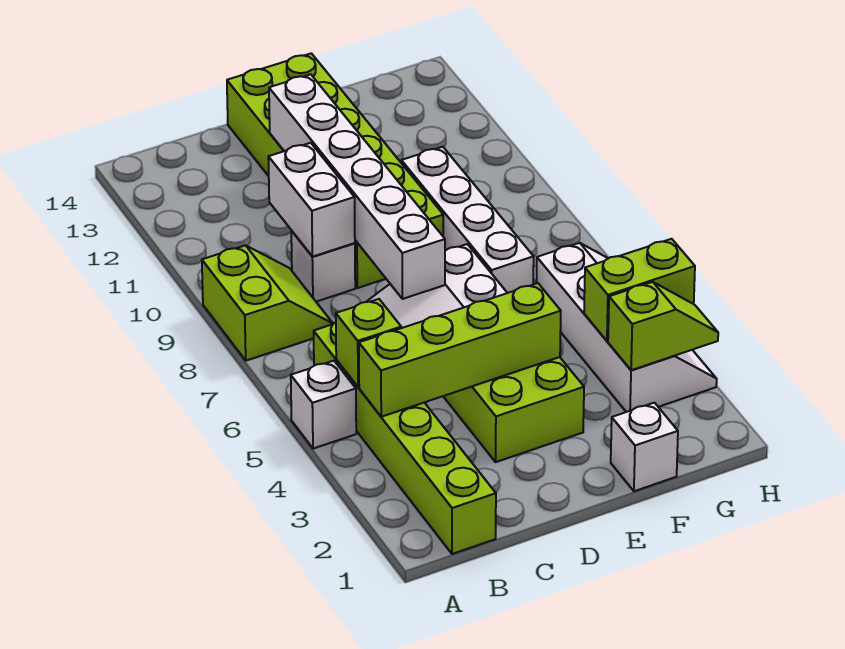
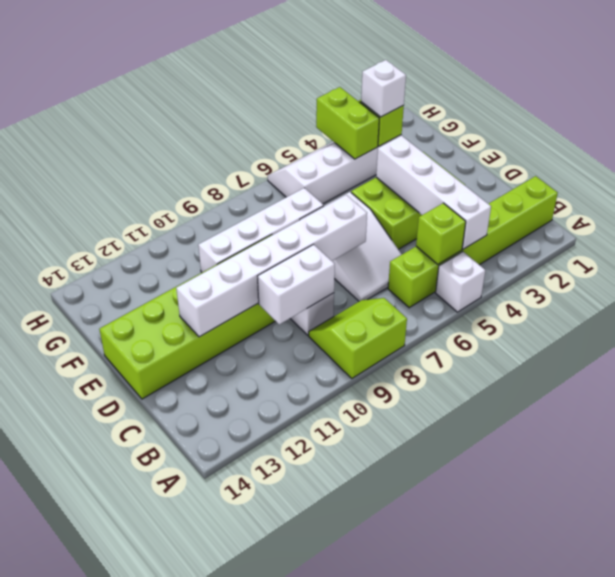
lime brick B4:E4 level 2 -> white brick B4:E4 level 2
white brick F1 level 1 -> white brick G3 level 3

